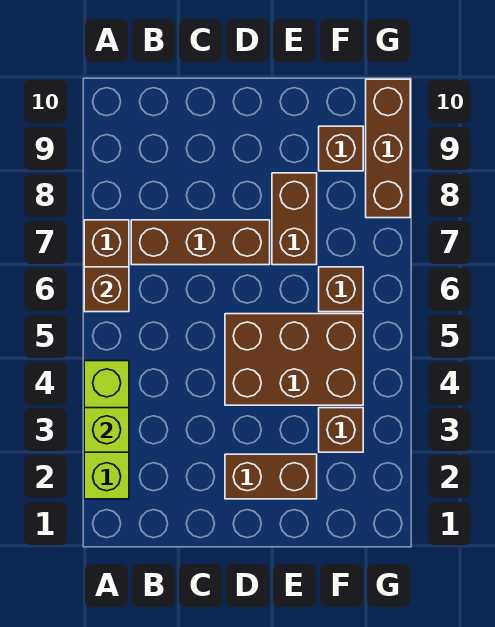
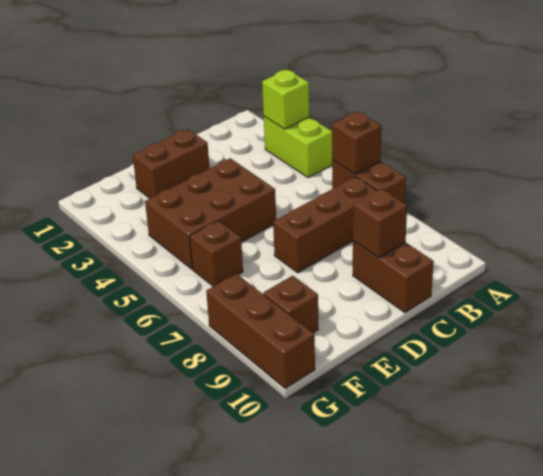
lime brick A2:A4 level 1 -> lime brick A3:A4 level 1
brown brick E7:E8 level 1 -> brown brick C9:C10 level 1
brown brick F3 level 1 -> brown brick C9 level 2

